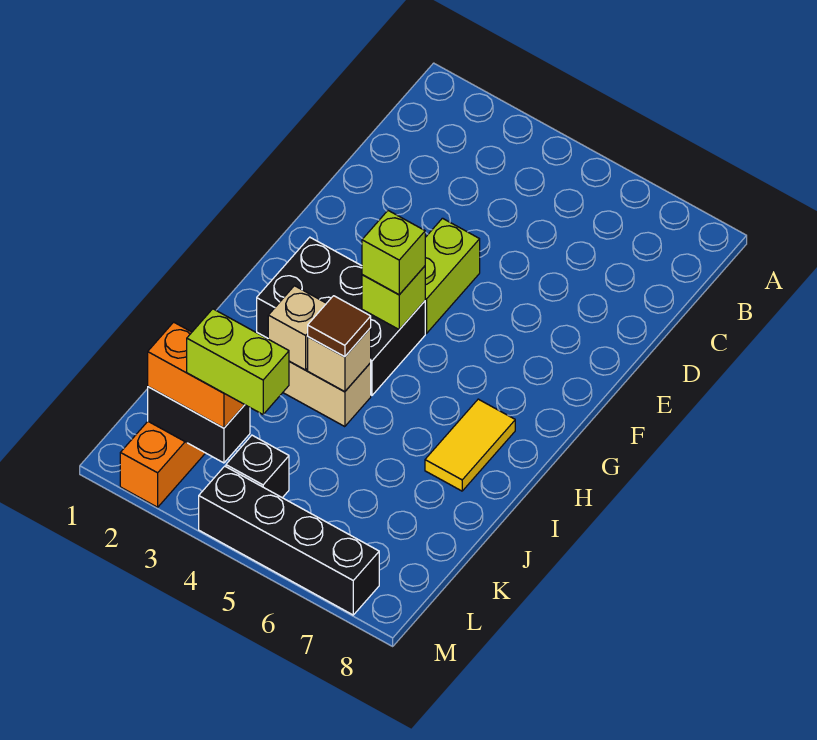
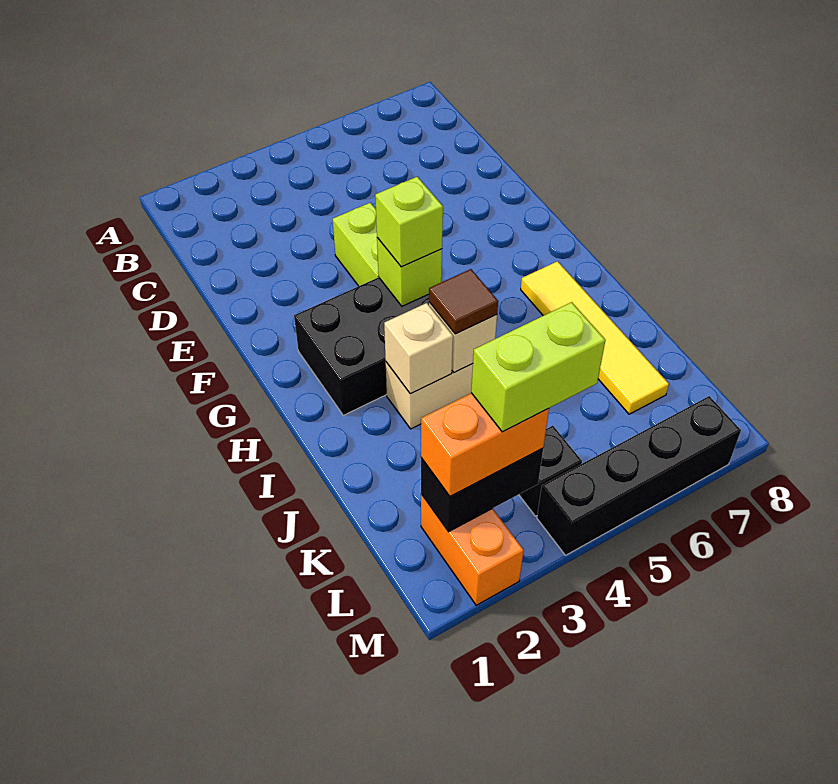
yellow tile H7:I7 level 1 -> yellow tile H7:K7 level 1

